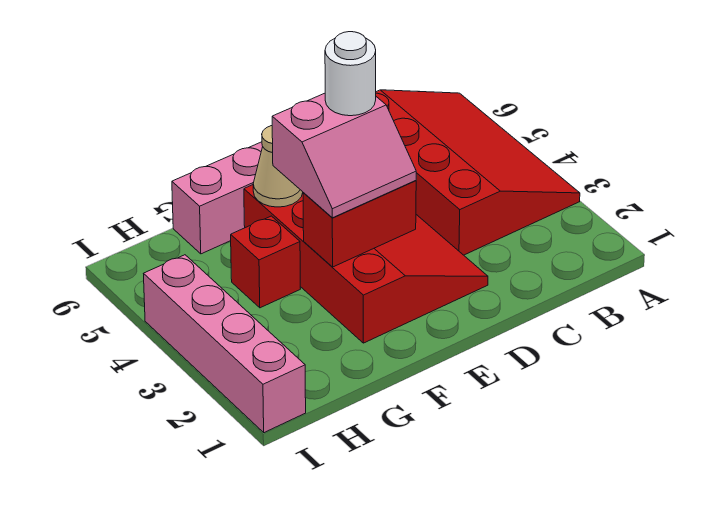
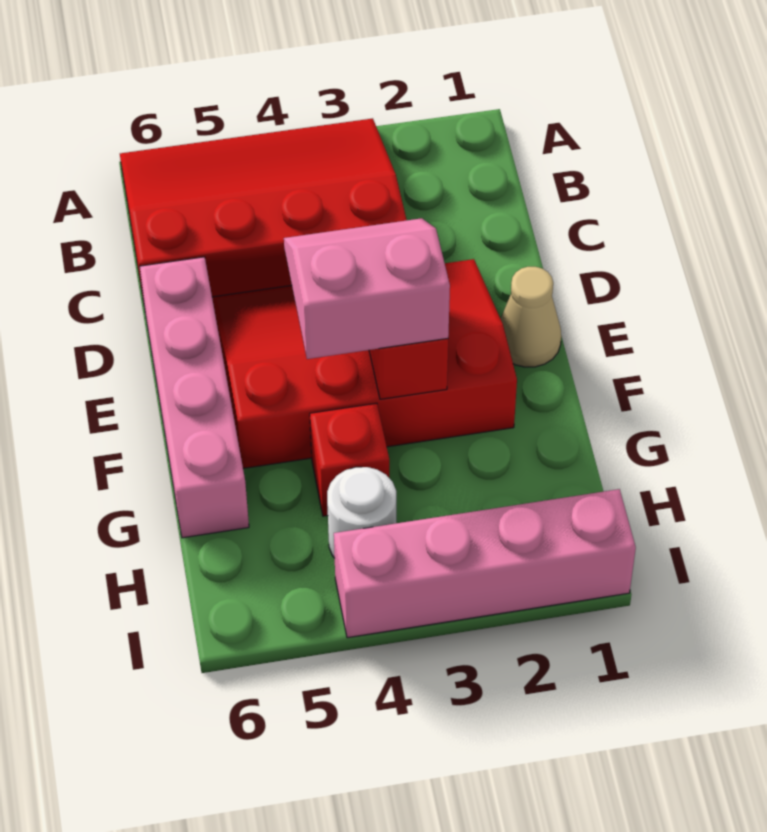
pink slope E3:F4 level 3 top 4 -> pink slope E3:F4 level 3 top F
white round brick E4 level 4 -> white round brick H4 level 1
tan cone F5 level 2 -> tan cone E1 level 1

